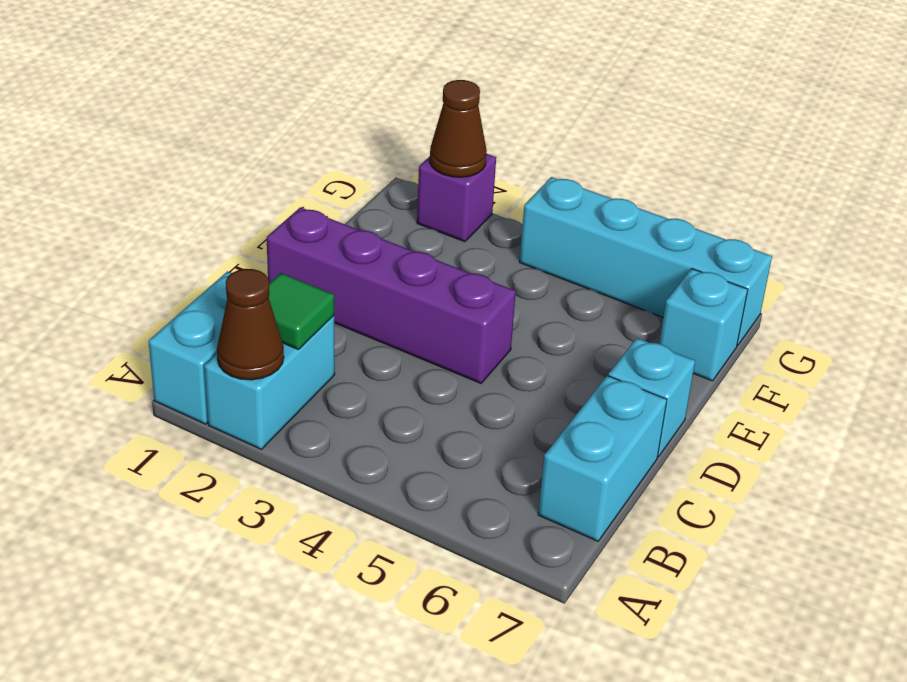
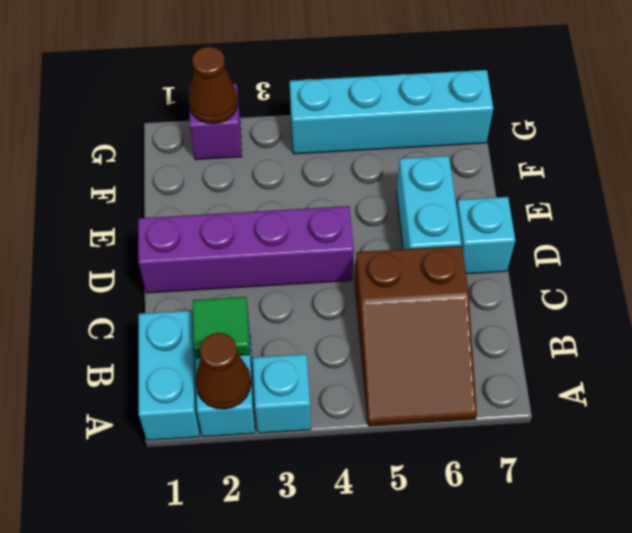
none -> brown slope A5:C6 level 1 top C
cyan brick B7:C7 level 1 -> cyan brick D6:E6 level 1
cyan brick F7 level 1 -> cyan brick A3 level 1

